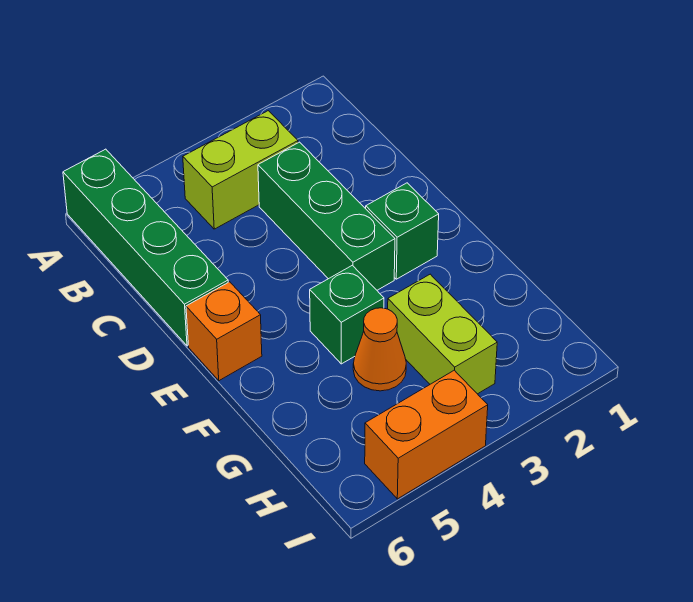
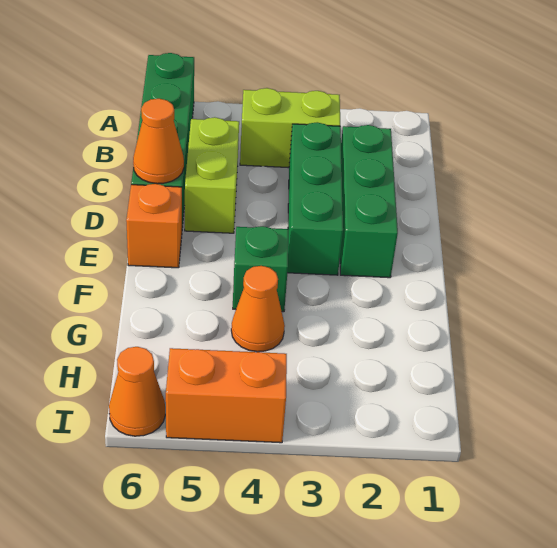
none -> orange cone D6 level 2
green brick E2 level 1 -> green brick C2:E2 level 1
lime brick G3:H3 level 1 -> lime brick C5:D5 level 1
none -> orange cone I6 level 1

